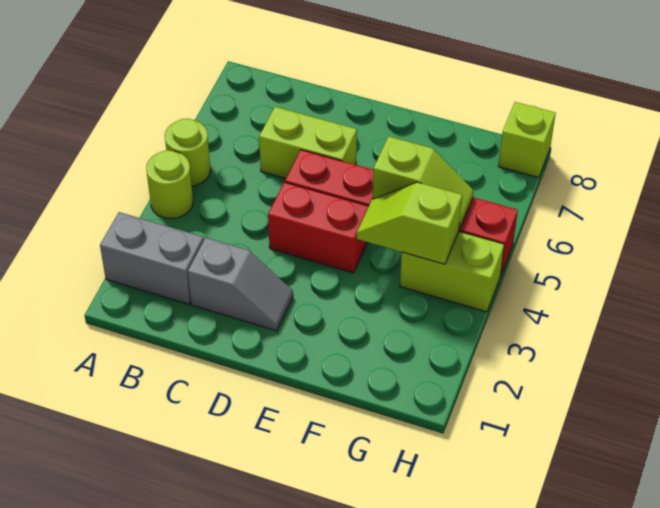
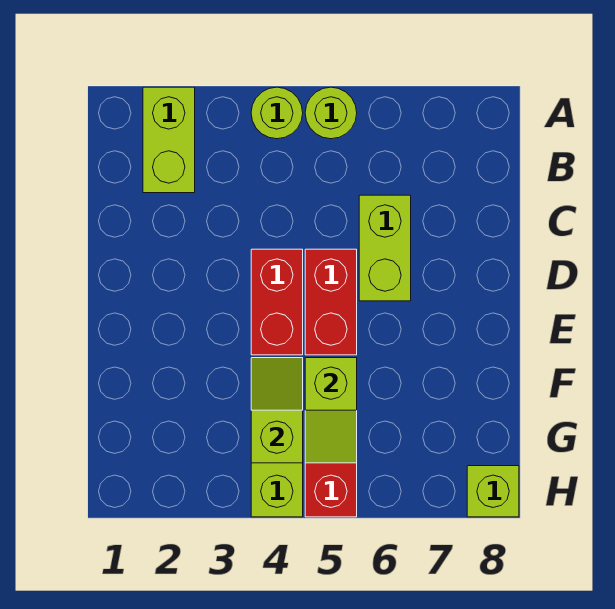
grey brick A2:B2 level 1 -> lime brick A2:B2 level 1
grey slope C2:D2 level 1 top C -> none

